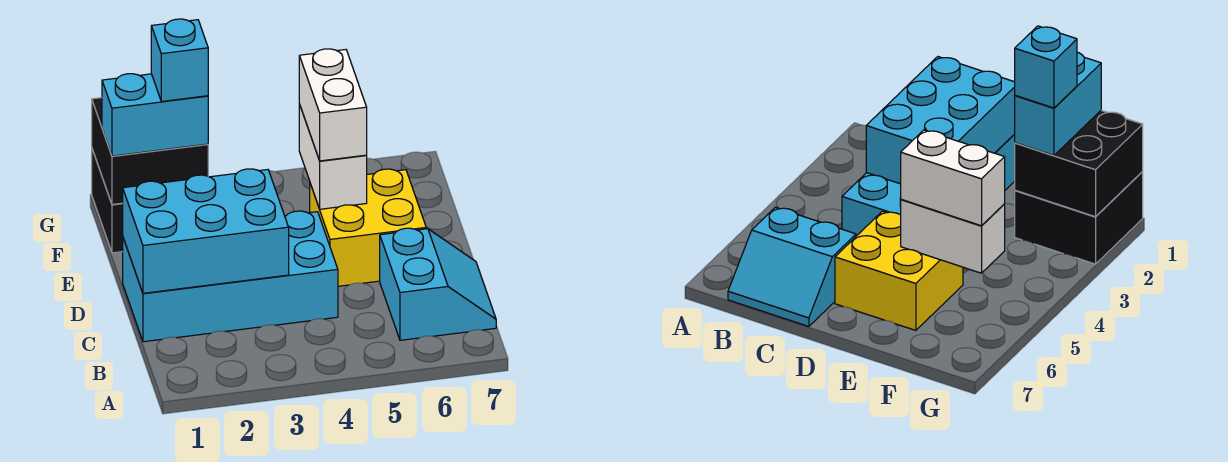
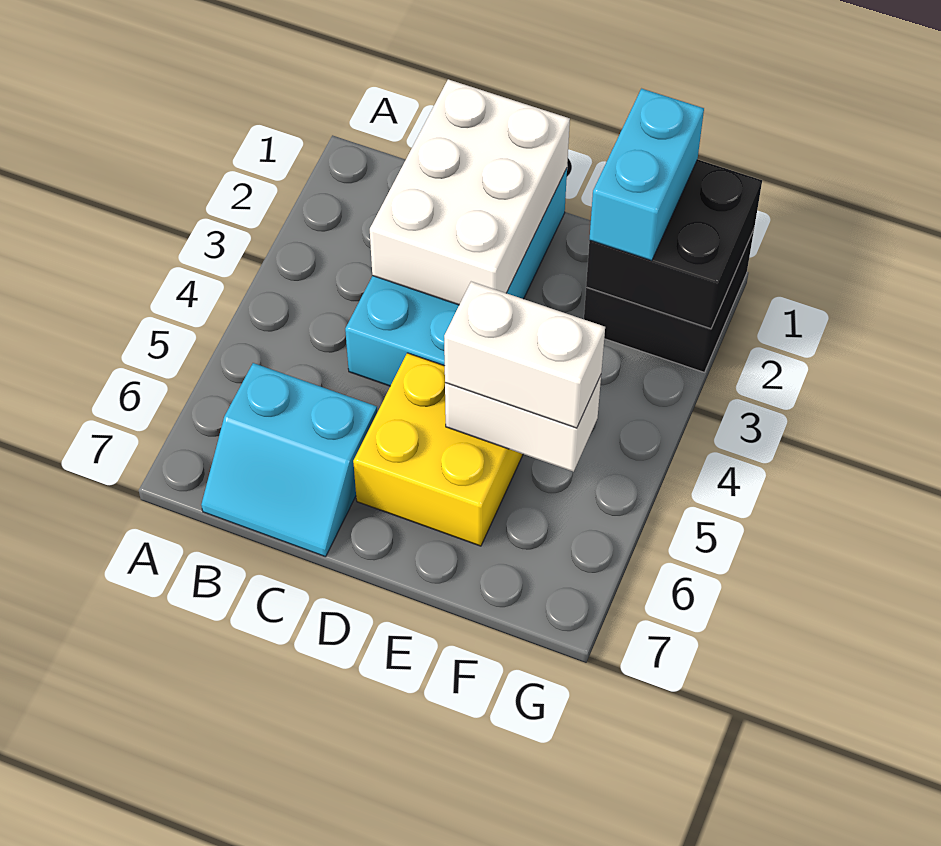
cyan brick C1:D3 level 2 -> white brick C1:D3 level 2
cyan brick F2 level 4 -> none

